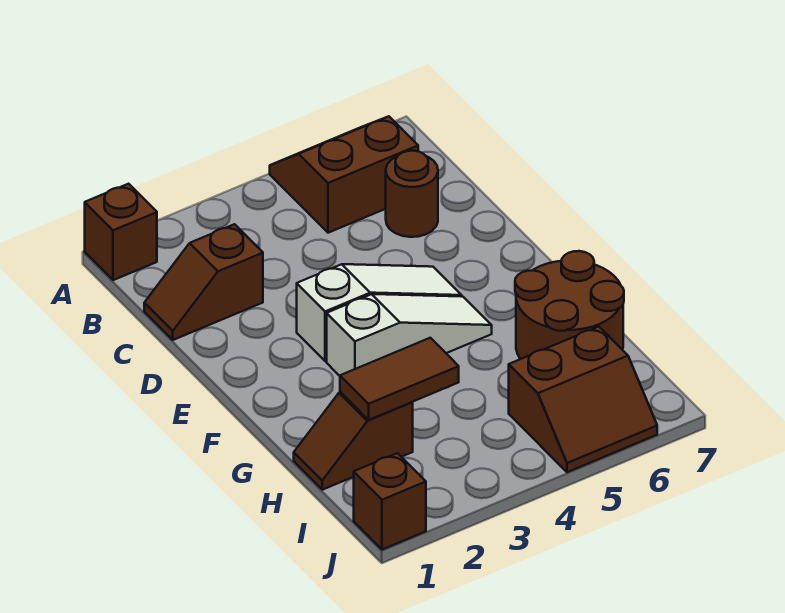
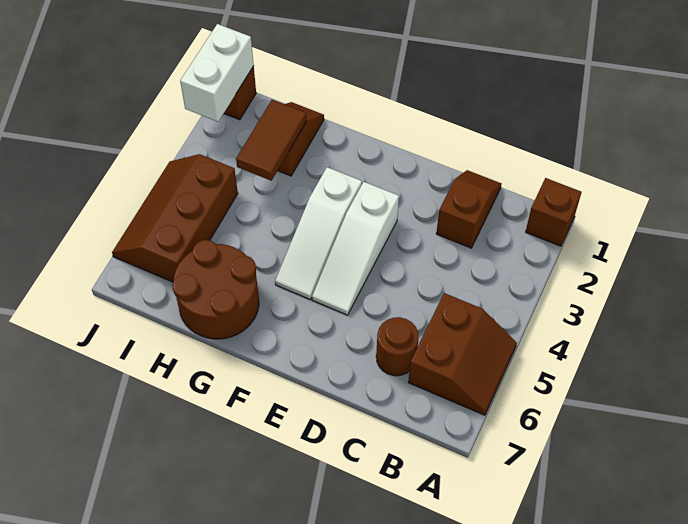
brown slope I5:J6 level 1 top I -> brown slope I4:J6 level 1 top I
none -> white brick J1:J2 level 2

